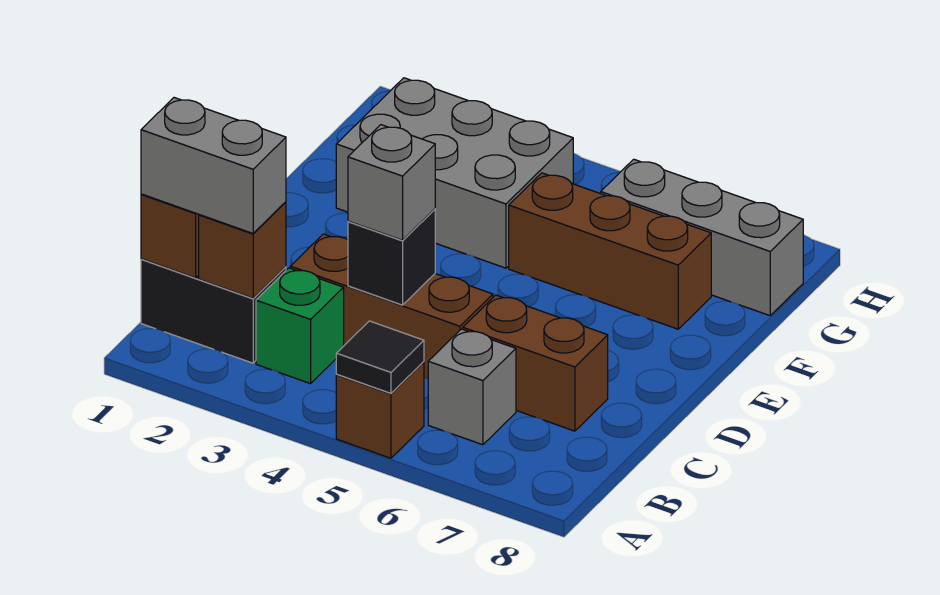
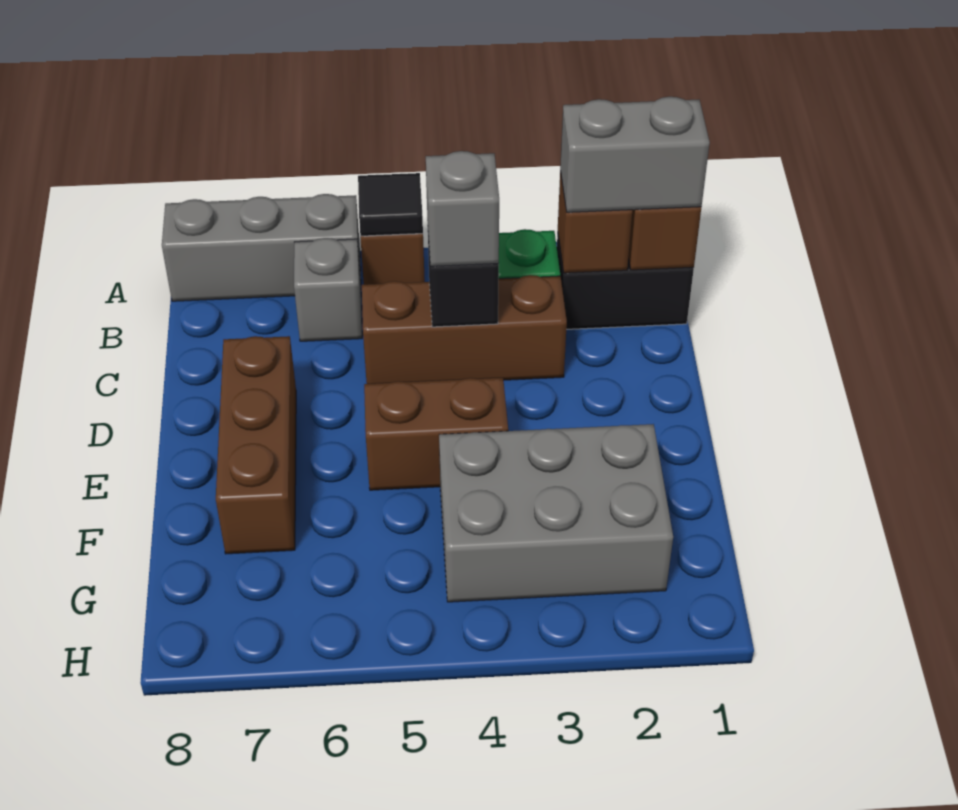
brown brick C6:C7 level 1 -> brown brick E4:E5 level 1
brown brick F5:F7 level 1 -> brown brick D7:F7 level 1
grey brick G6:G8 level 1 -> grey brick A6:A8 level 1

